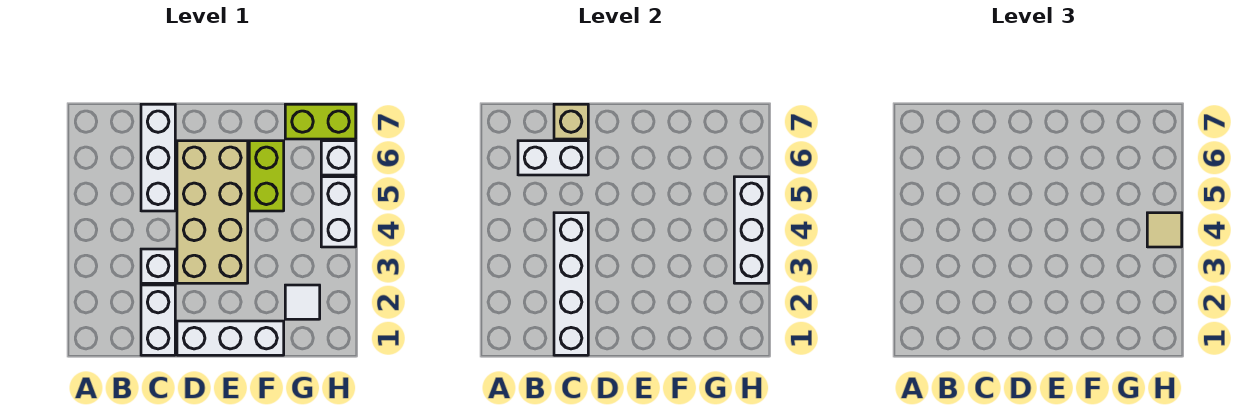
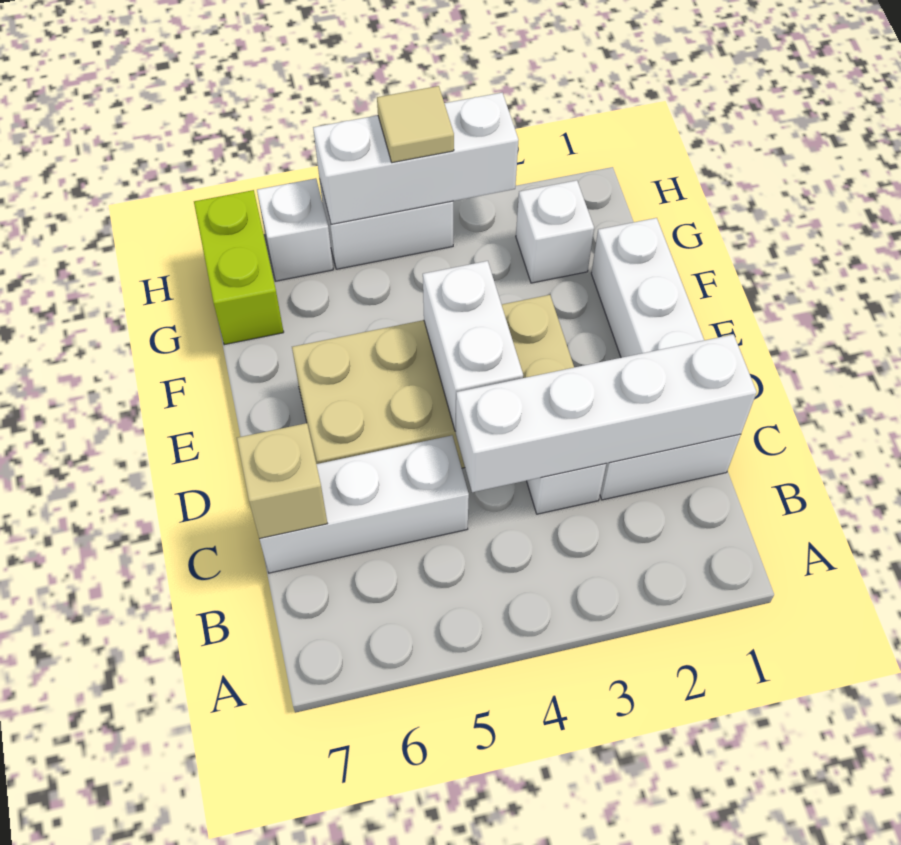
white brick B6:C6 level 2 -> white brick D4:E4 level 2
lime brick F5:F6 level 1 -> none
white tile G2 level 1 -> white brick G2 level 1

